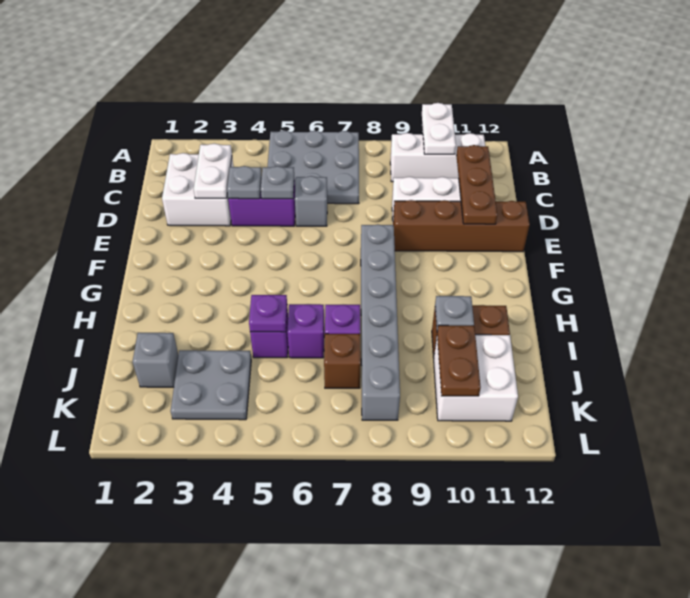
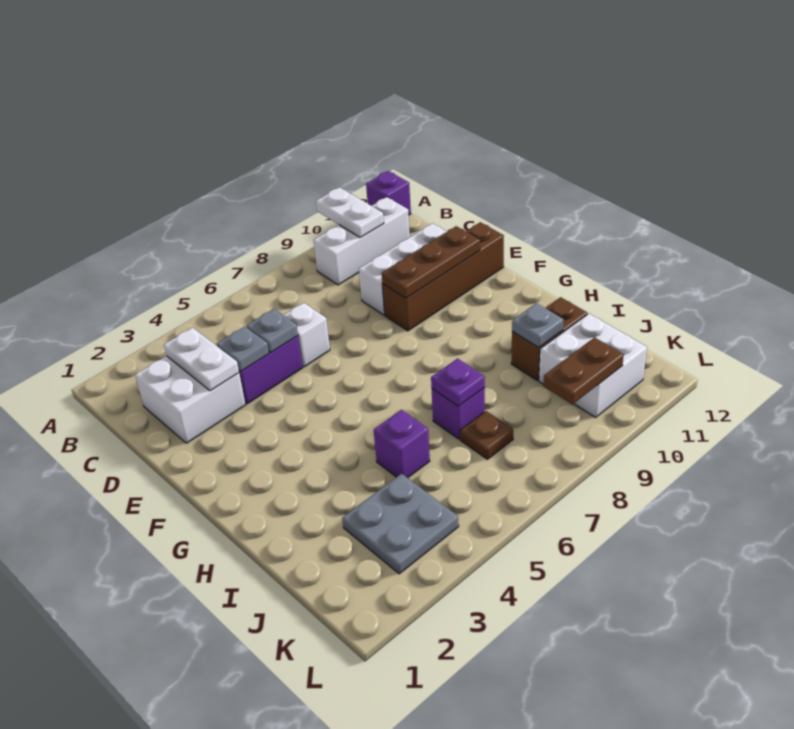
grey plate A5:C7 level 1 -> none
brown plate C11:E11 level 2 -> brown plate E9:E11 level 2
grey brick D6 level 1 -> white brick D6 level 1
grey brick F8:K8 level 1 -> none
purple plate I5 level 2 -> purple plate I7 level 2
purple brick I6 level 1 -> purple brick A12 level 1
grey brick J2 level 1 -> none
brown brick J7 level 1 -> brown plate J7 level 1
brown plate J10:K10 level 2 -> brown plate K9:K10 level 2

